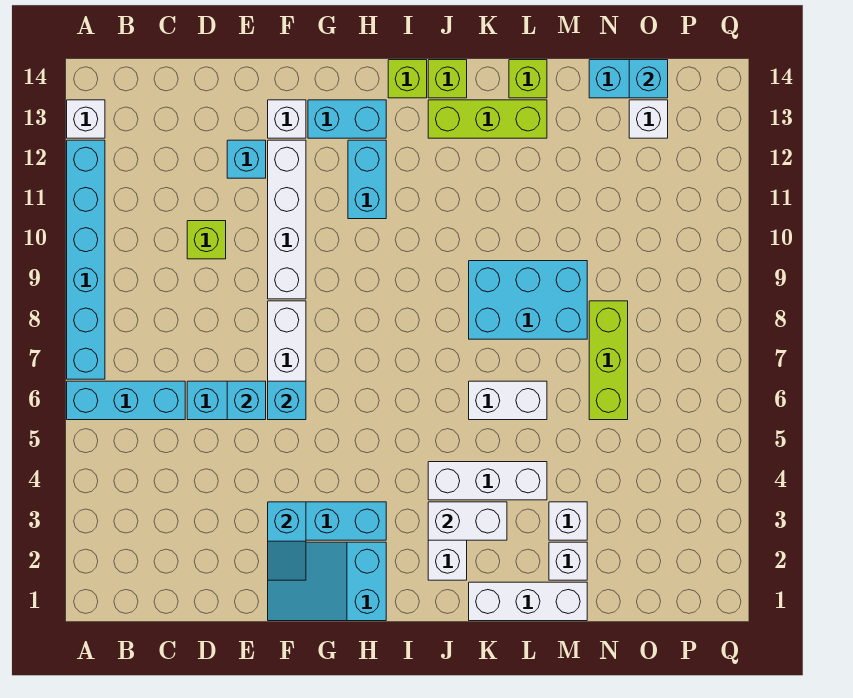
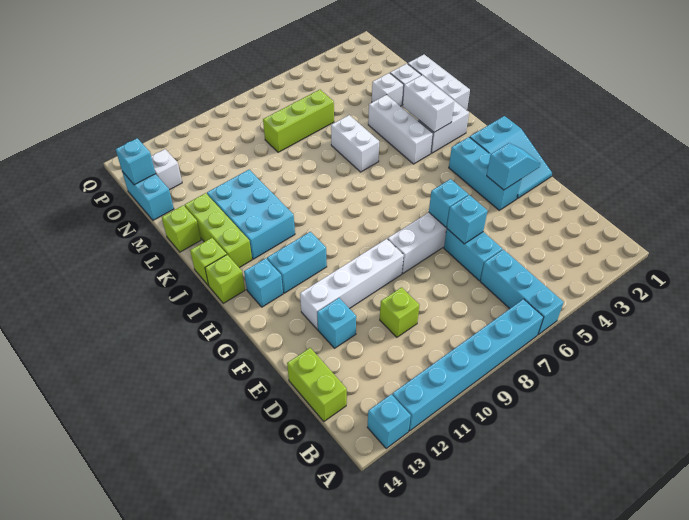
white brick A13 level 1 -> cyan brick A13 level 1
none -> lime brick C14:D14 level 1
white brick F13 level 1 -> none
cyan brick G13:H13 level 1 -> cyan brick H13 level 1
cyan brick K8:M9 level 1 -> cyan brick J11:L12 level 1

